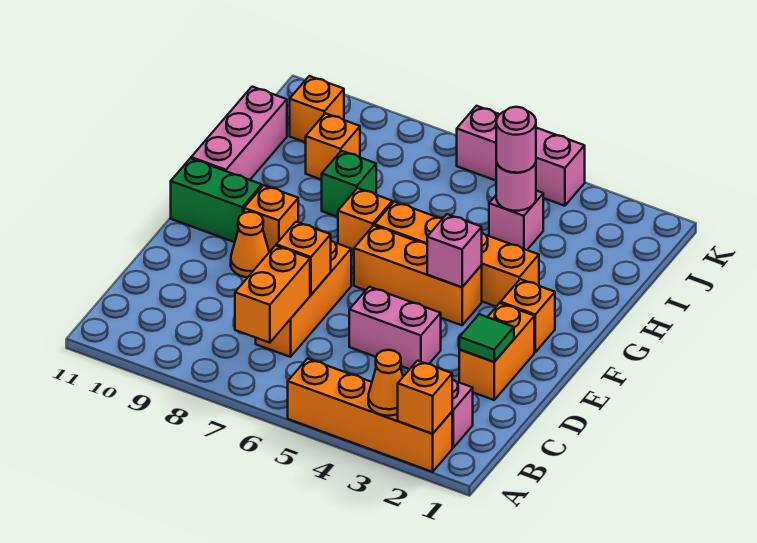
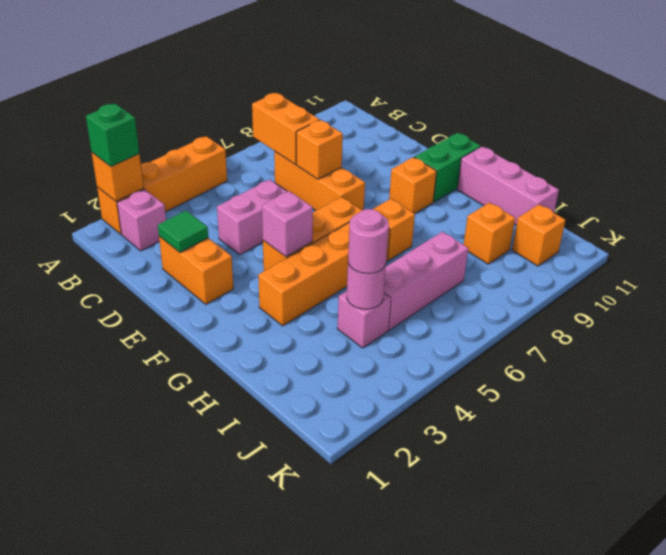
orange cone A3 level 2 -> none
orange cone E9 level 1 -> none
orange brick F2 level 1 -> none
green brick H8 level 1 -> green brick A2 level 3
pink brick K4:K6 level 1 -> pink brick I5:I7 level 1

